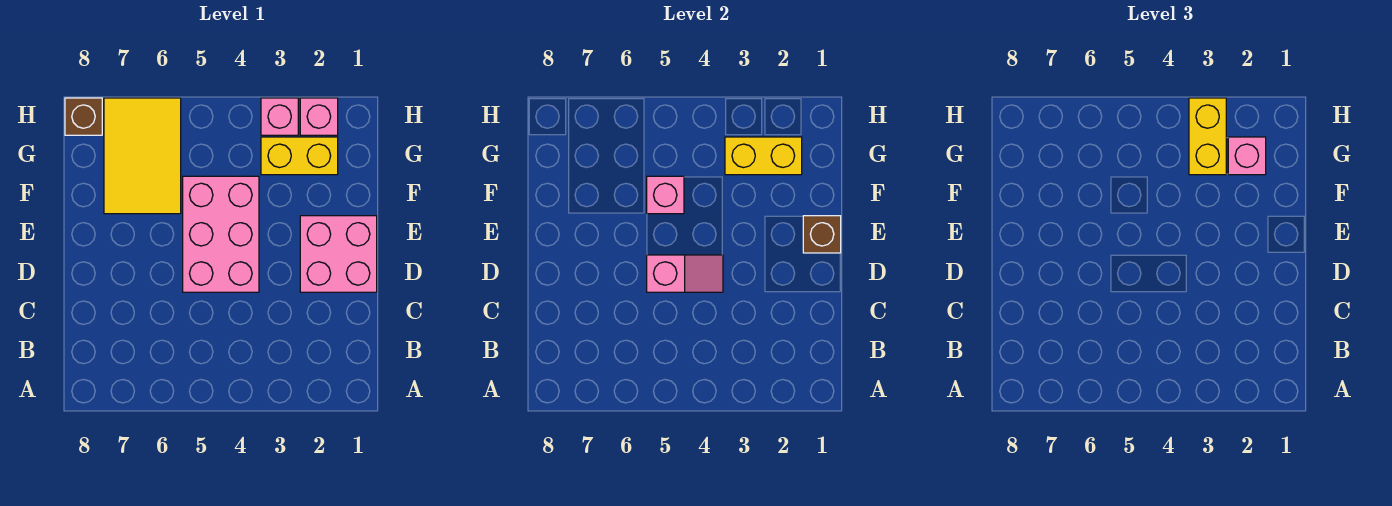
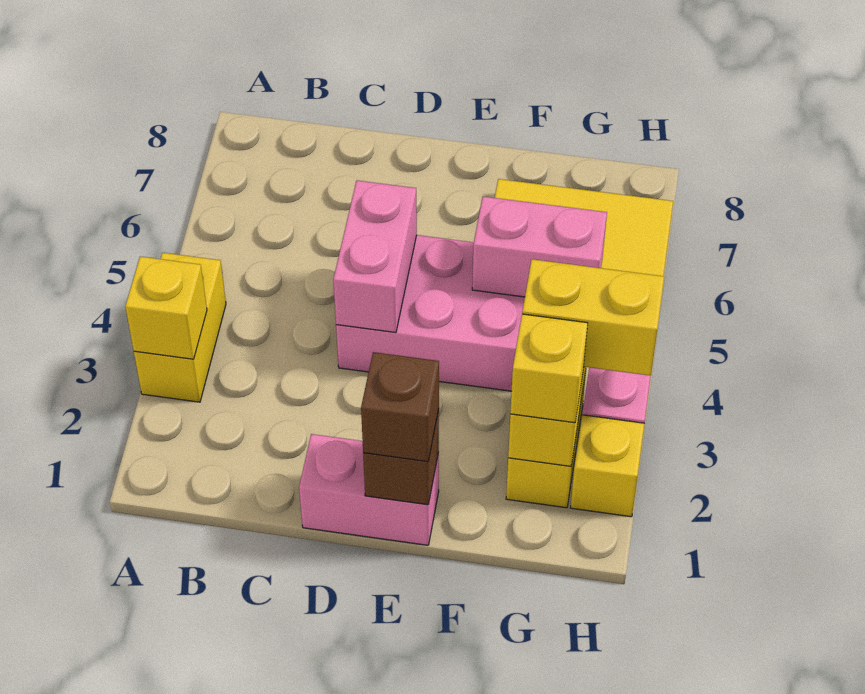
none -> yellow brick A3:A4 level 1
none -> yellow brick A3 level 2
pink brick D1:E2 level 1 -> pink brick D1:E1 level 1
pink slope D4:D5 level 2 top 5 -> pink brick D4:D5 level 2
pink brick F5 level 2 -> pink brick F5:G5 level 2
pink brick G2 level 3 -> yellow brick G2 level 3
pink brick H2 level 1 -> yellow brick H2 level 1
brown brick H8 level 1 -> brown brick E1 level 3

